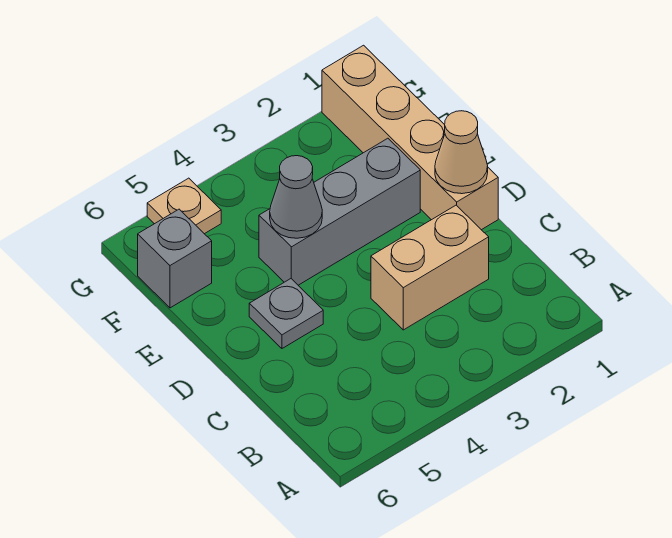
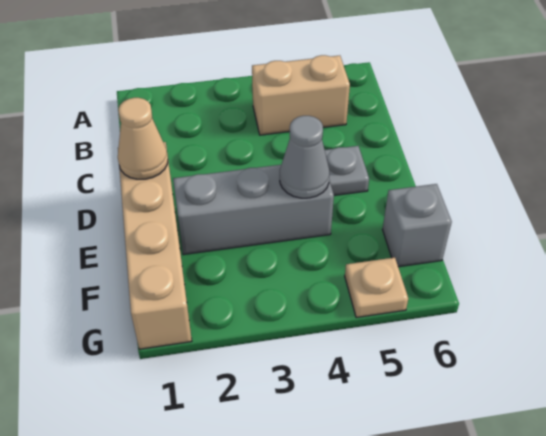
tan brick C2:C3 level 1 -> tan brick B4:B5 level 1

